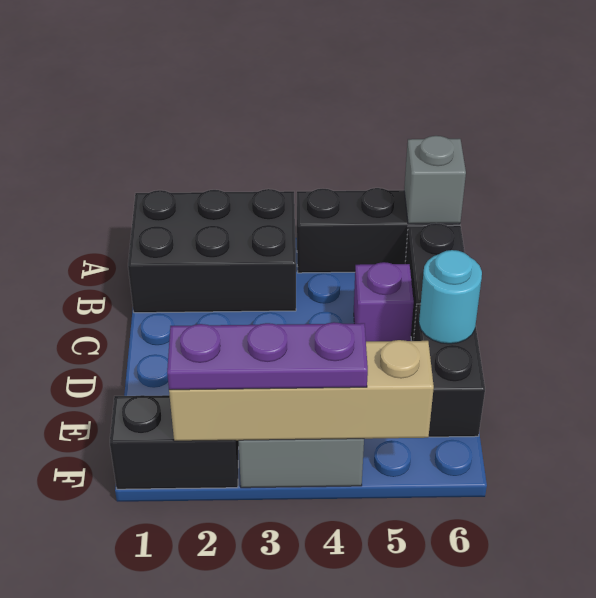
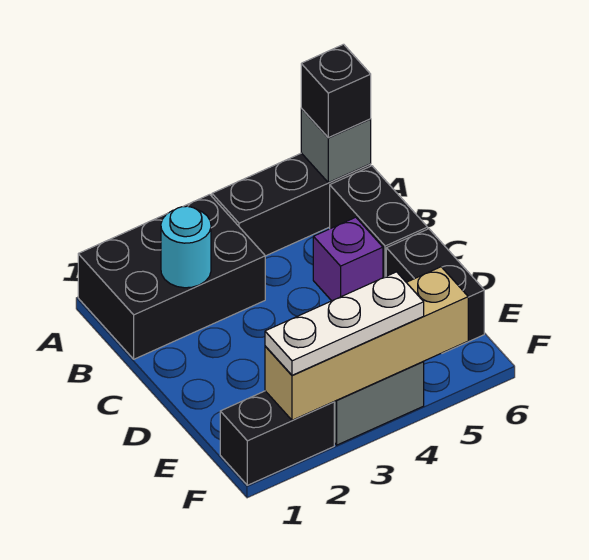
none -> black brick A6 level 3
cyan round brick D6 level 2 -> cyan round brick B2 level 2
purple plate F2:F4 level 3 -> white plate F2:F4 level 3

